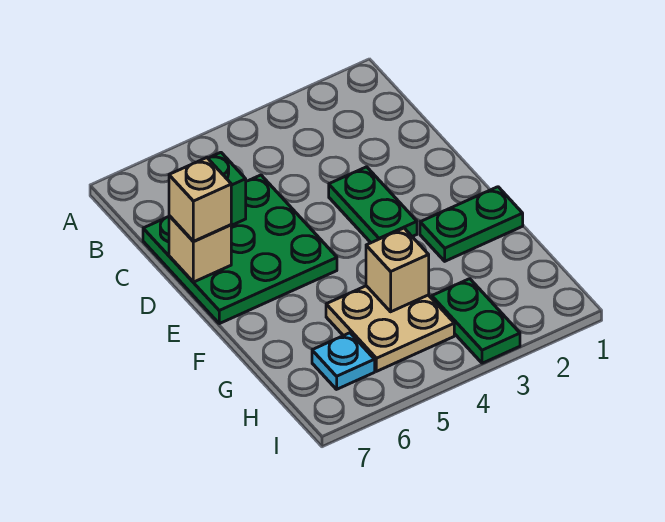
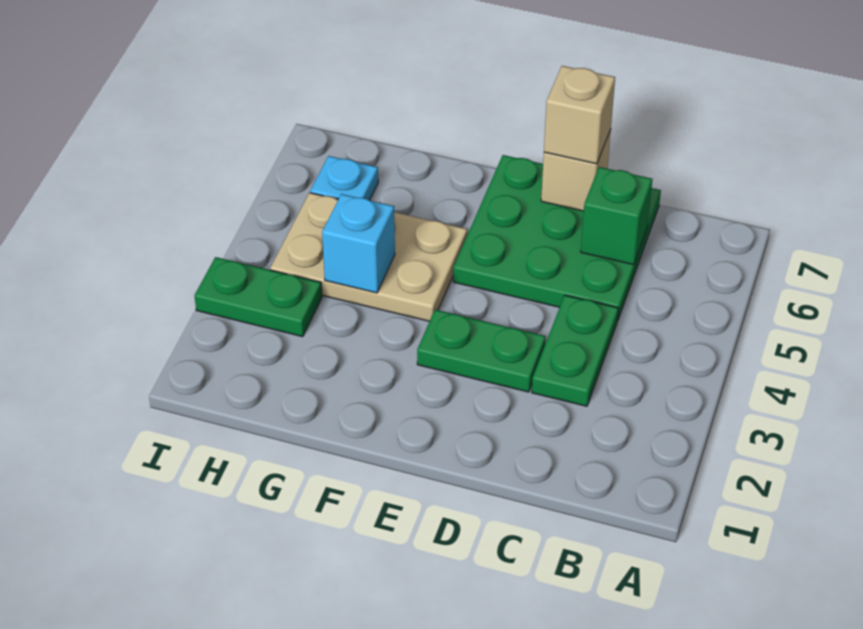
green plate F1:F2 level 1 -> green plate C3:C4 level 1
tan plate G4:H5 level 1 -> tan plate F4:H5 level 1
tan brick G4 level 2 -> cyan brick G4 level 2

